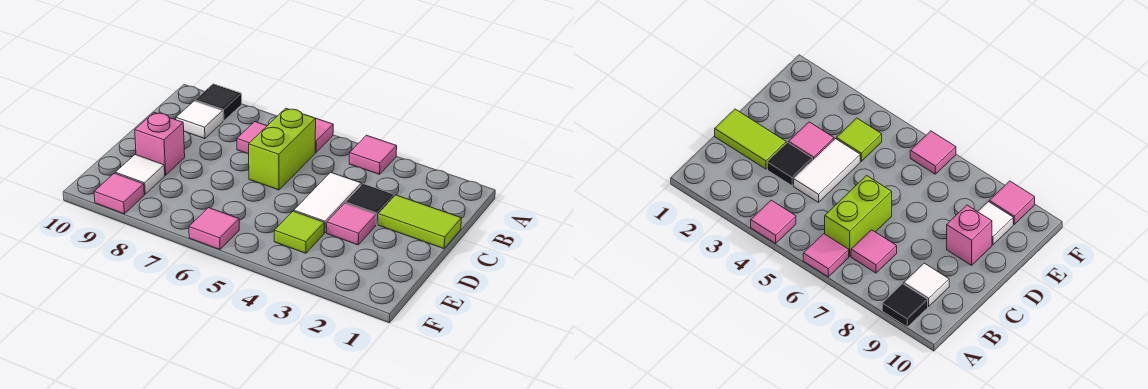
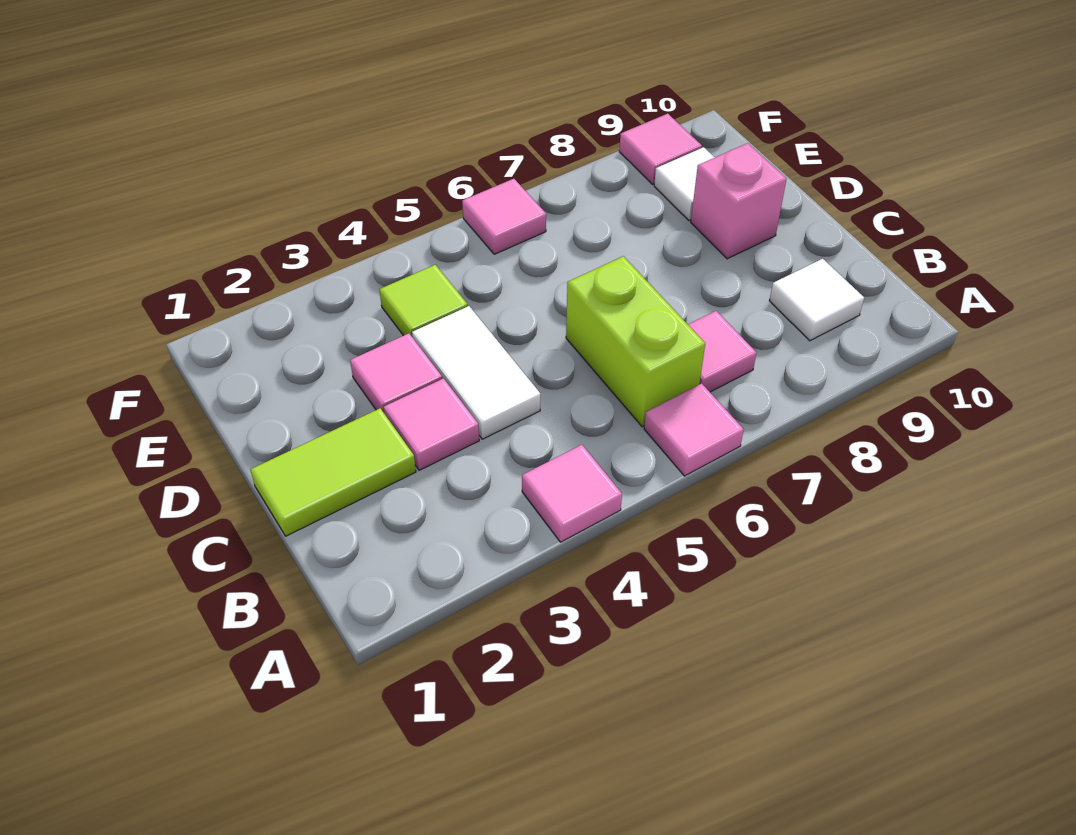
black tile A9 level 1 -> none
black tile C3 level 1 -> pink tile C3 level 1

